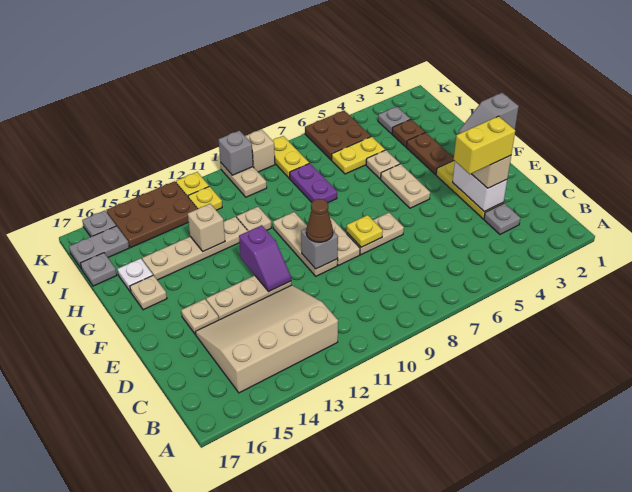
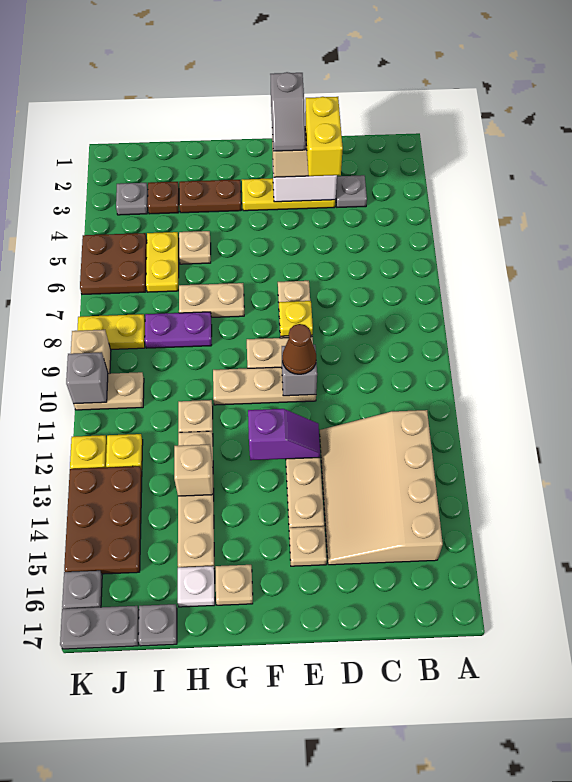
tan plate F5:G5 level 1 -> tan plate G7:H7 level 1
grey plate J16:J17 level 1 -> grey plate J17:K17 level 1

